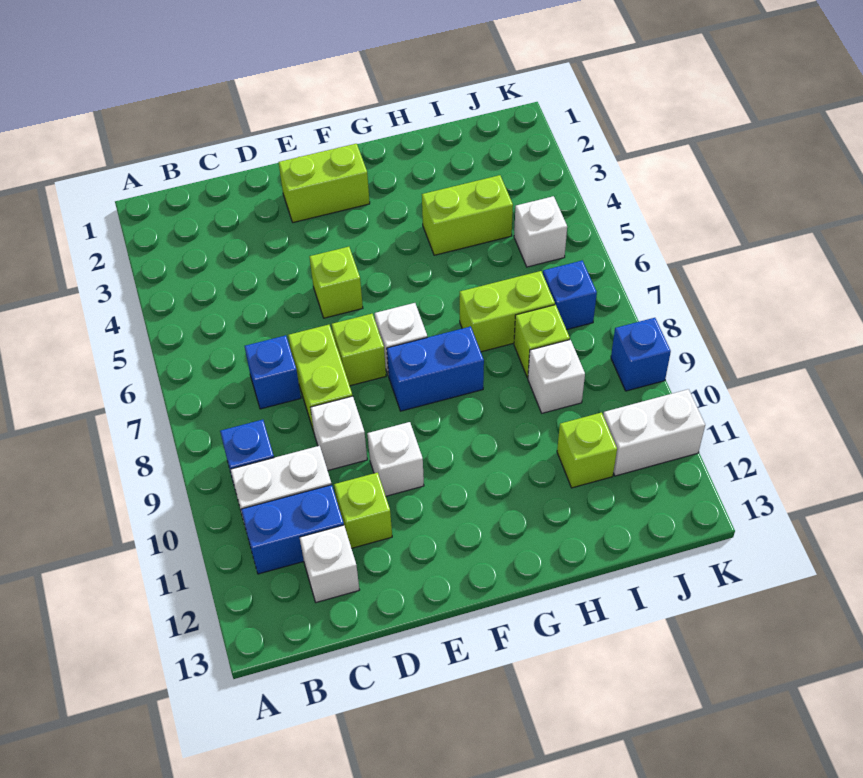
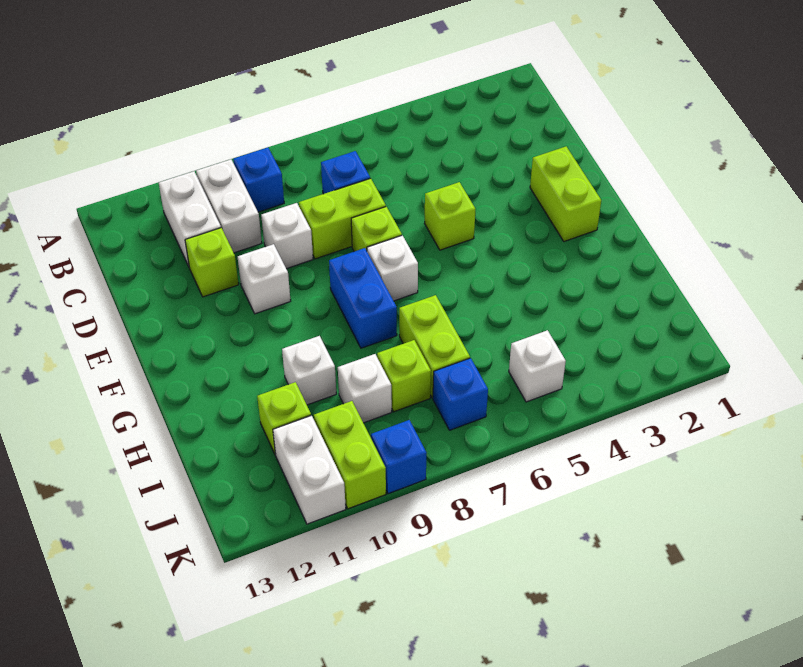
blue brick B11:C11 level 1 -> white brick B11:C11 level 1
white brick C12 level 1 -> white brick H10 level 1
lime brick H4:I4 level 1 -> lime brick J10:K10 level 1

